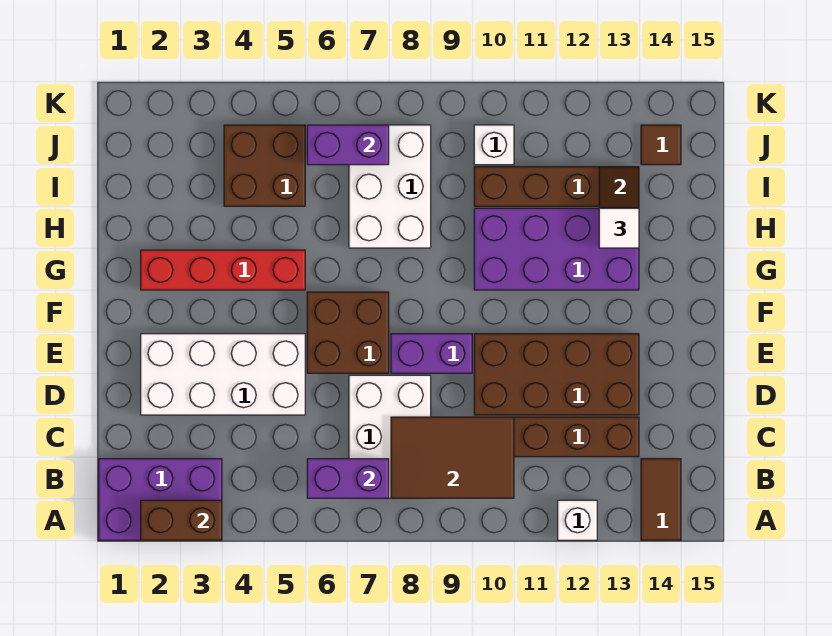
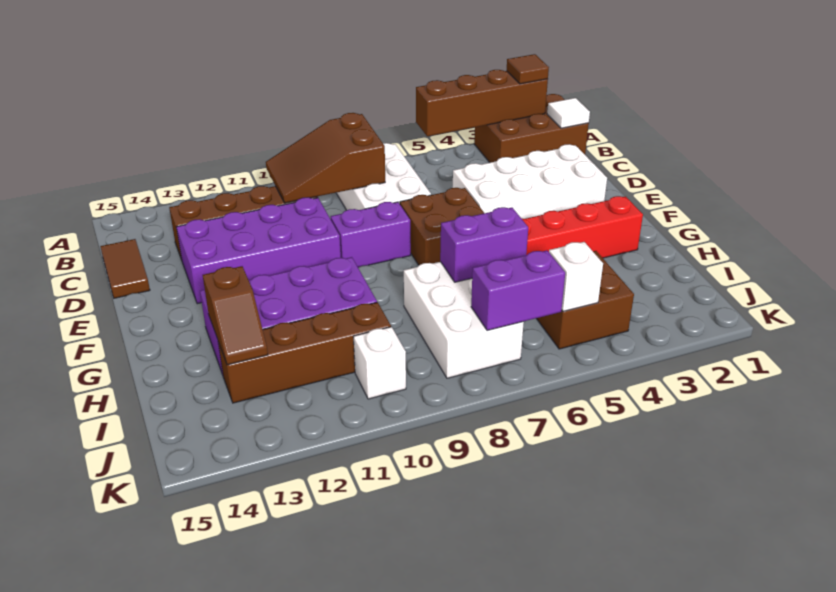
purple brick A1:B3 level 1 -> brown brick A1:B3 level 1
brown brick A2:A3 level 2 -> brown brick A2:A5 level 2
white brick A12 level 1 -> white brick J5 level 2
brown tile A14:B14 level 1 -> brown tile C15:D15 level 1
purple brick B6:B7 level 2 -> purple brick H6:H7 level 2
brown tile B8:C10 level 2 -> brown slope B8:C10 level 2 top 8
brown brick D10:E13 level 1 -> purple brick D10:E13 level 1
white tile H13 level 3 -> white tile B1 level 2
brown tile J14 level 1 -> brown tile A2 level 3

